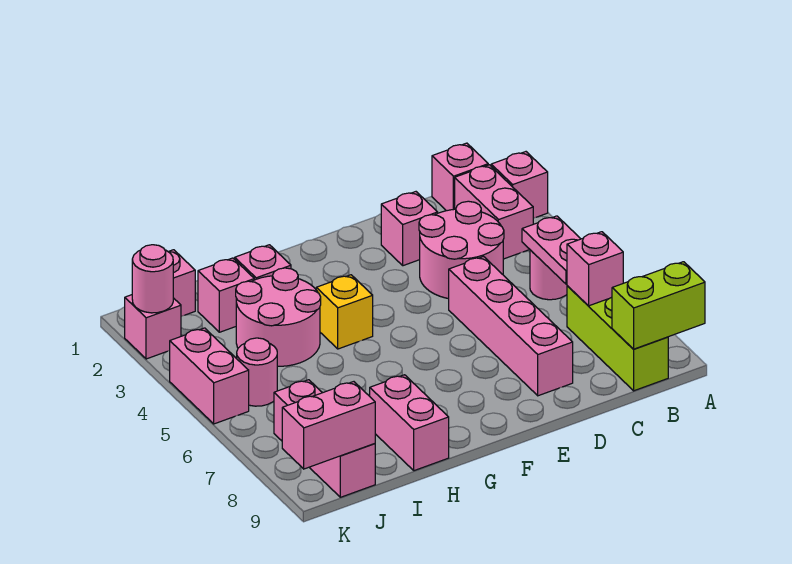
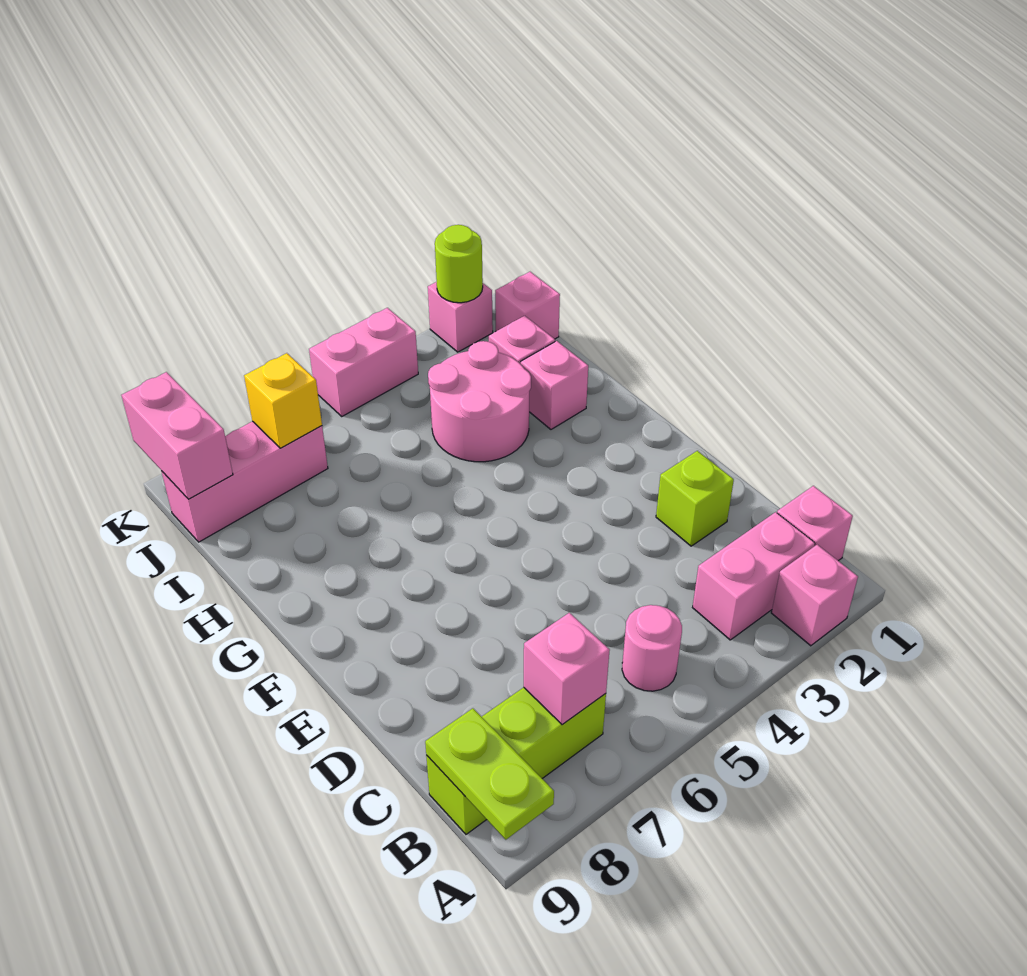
lime brick A9:B9 level 2 -> lime plate A9:B9 level 2
pink plate B5:B6 level 2 -> none
pink round brick C3:D4 level 1 -> none
pink brick D2 level 1 -> lime brick D2 level 1
pink brick D5:D8 level 1 -> none
yellow brick G4 level 1 -> yellow brick J7 level 2
pink brick H8:H9 level 1 -> none
pink round brick J5 level 1 -> none
pink round brick K2 level 2 -> lime round brick K2 level 2

